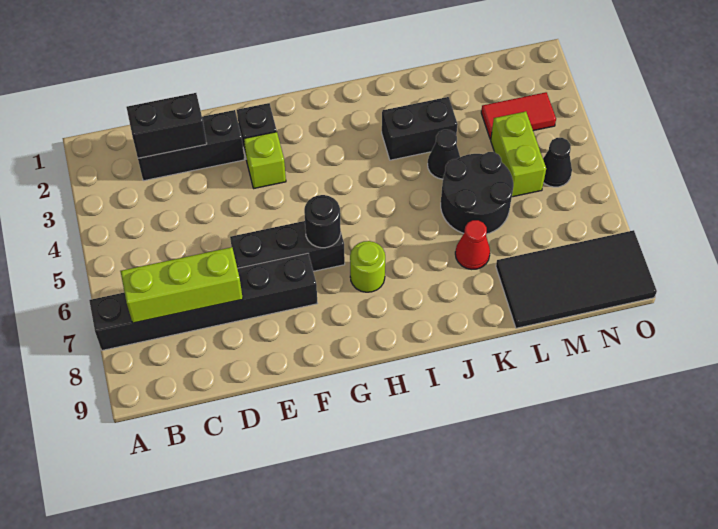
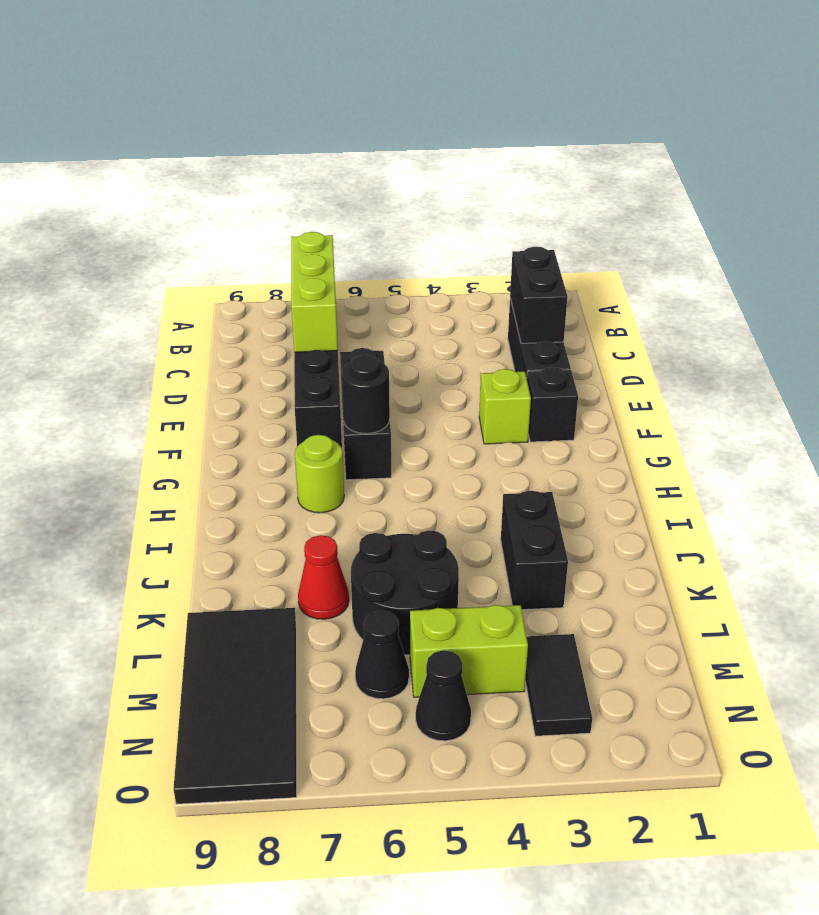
black cone K4 level 1 -> black cone M6 level 1
red tile M3:N3 level 1 -> black tile M3:N3 level 1

